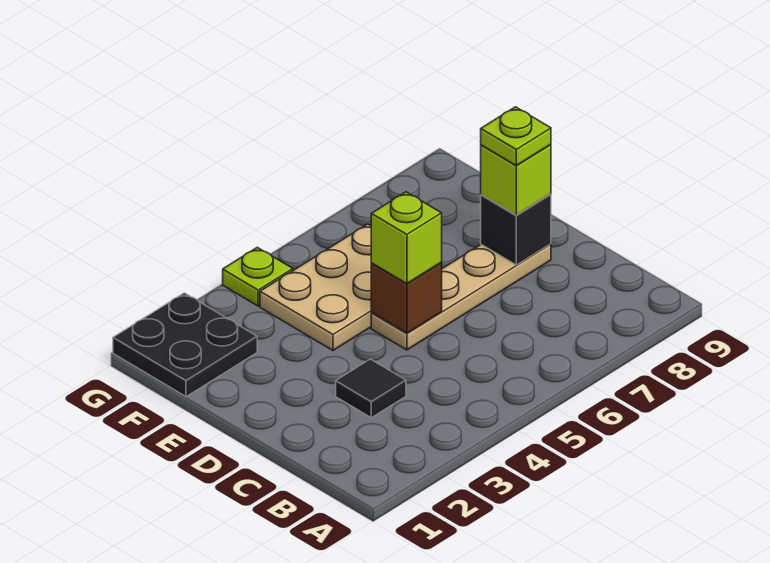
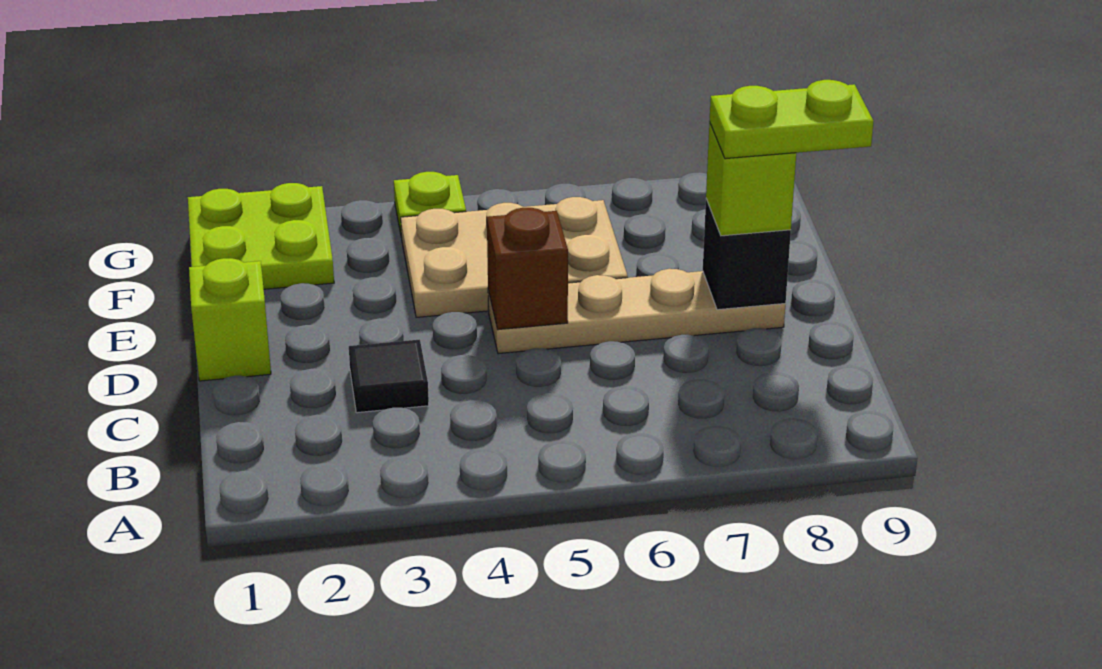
lime brick D5 level 3 -> lime brick D1 level 1
lime plate D8 level 4 -> lime plate D8:D9 level 4
black plate F1:G2 level 1 -> lime plate F1:G2 level 1

